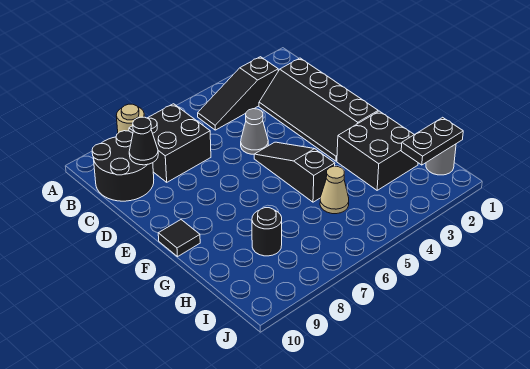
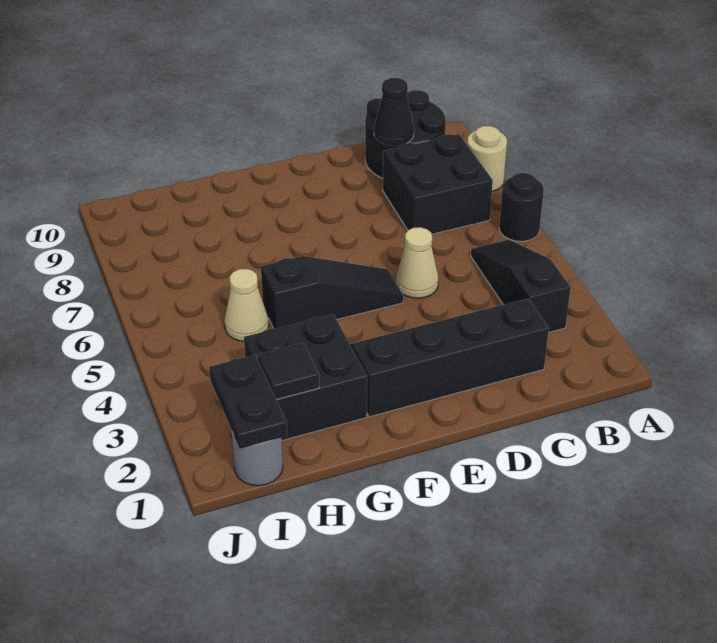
grey cone D5 level 1 -> tan cone D5 level 1
black tile F10 level 1 -> black tile H2 level 2
black round brick H8 level 1 -> black round brick A6 level 1

